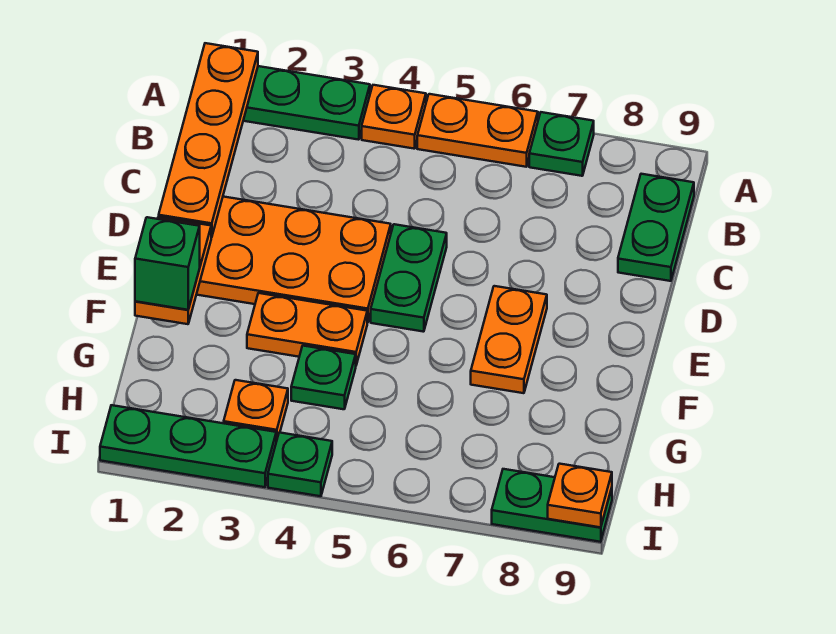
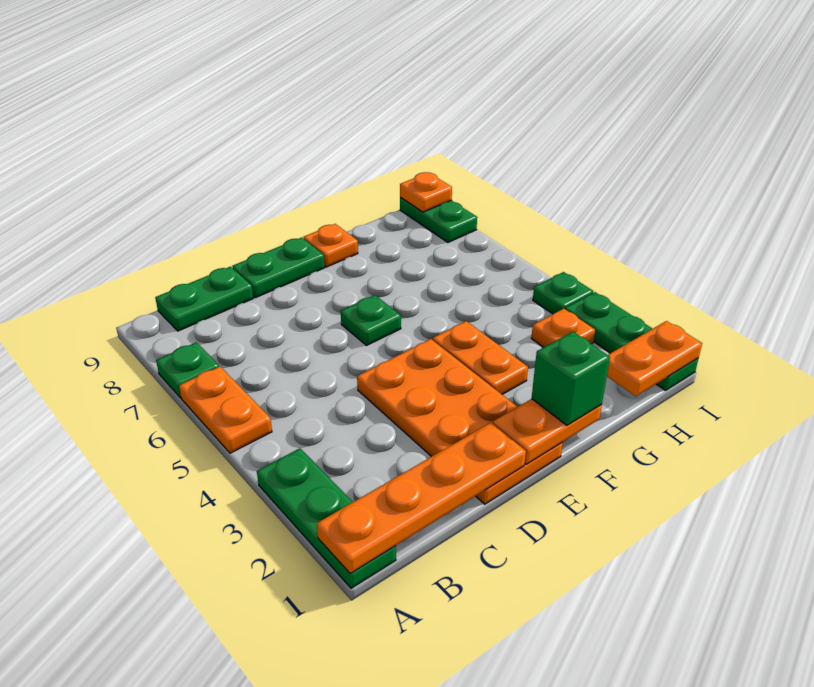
orange plate A4 level 1 -> orange plate F9 level 1
green plate D5:E5 level 1 -> green plate D9:E9 level 1
orange plate E7:F7 level 1 -> orange plate H1:I1 level 2
green plate G4 level 1 -> green plate E6 level 1

